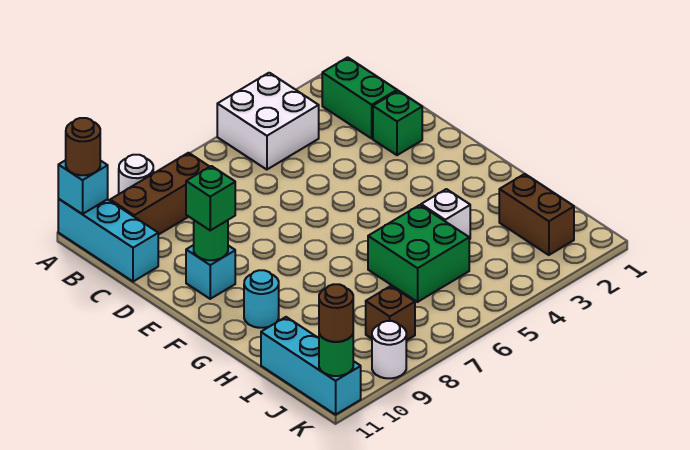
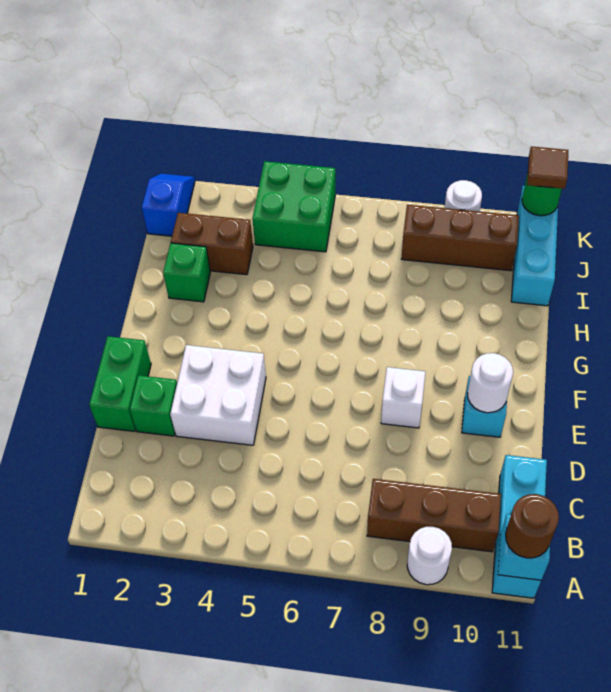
white brick A4:B5 level 1 -> white brick D3:E4 level 1
green brick B2:C2 level 1 -> green brick D1:E1 level 1
green round brick E10 level 2 -> white round brick E10 level 2
green brick E10 level 3 -> green brick H2 level 1
cyan round brick G10 level 1 -> none
white brick H4 level 1 -> white brick E8 level 1
green brick H5:I6 level 1 -> green brick J4:K5 level 1
brown brick I2:J2 level 1 -> brown brick I2:I3 level 1
none -> blue slope J1:K1 level 1 top J
brown brick J8 level 1 -> brown brick J8:J10 level 1
brown round brick K11 level 3 -> brown tile K11 level 3

